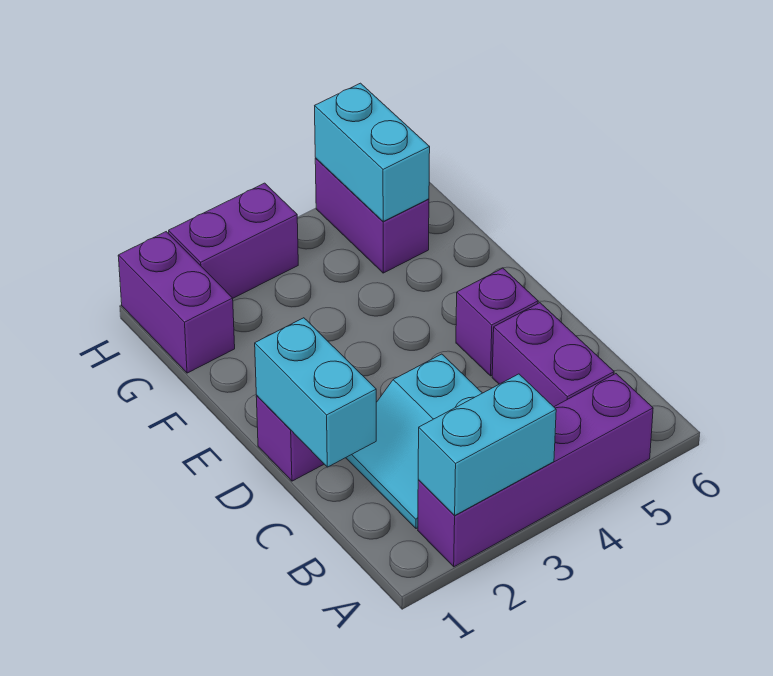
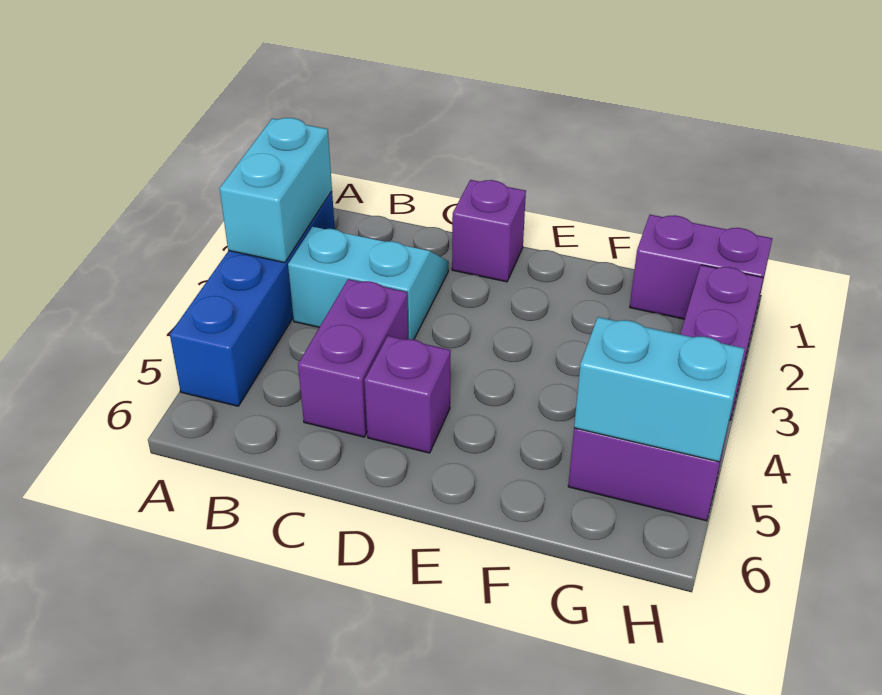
purple brick A2:A5 level 1 -> blue brick A2:A5 level 1
purple brick B5:C5 level 1 -> purple brick C4:C5 level 1
cyan brick C1:D1 level 2 -> none

